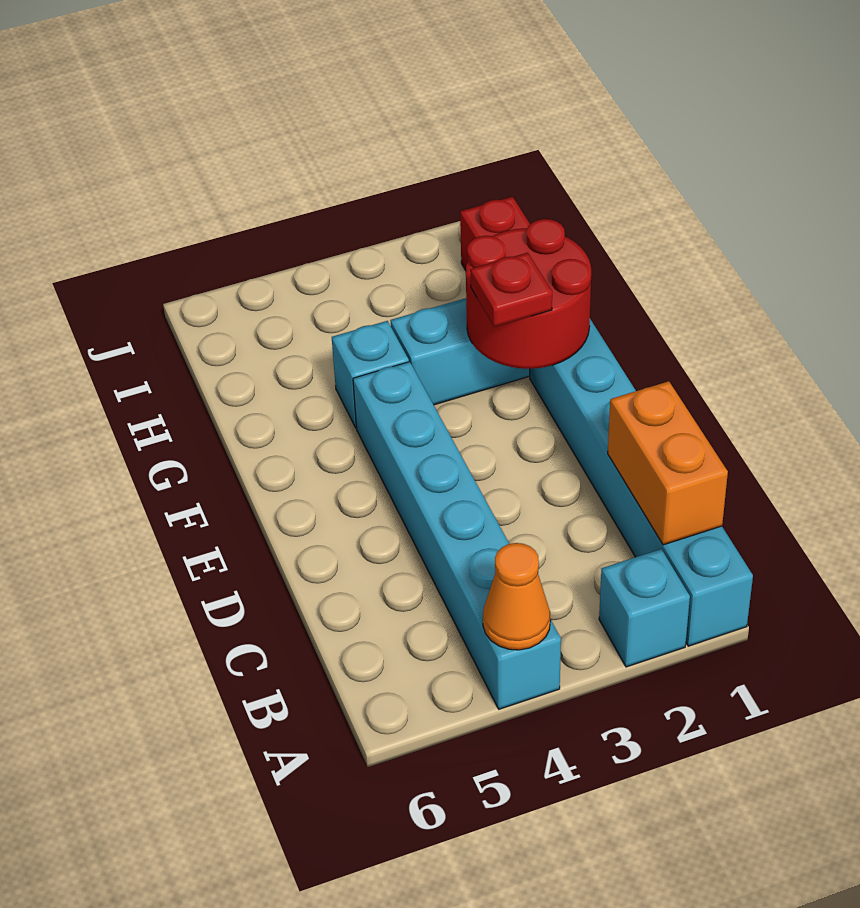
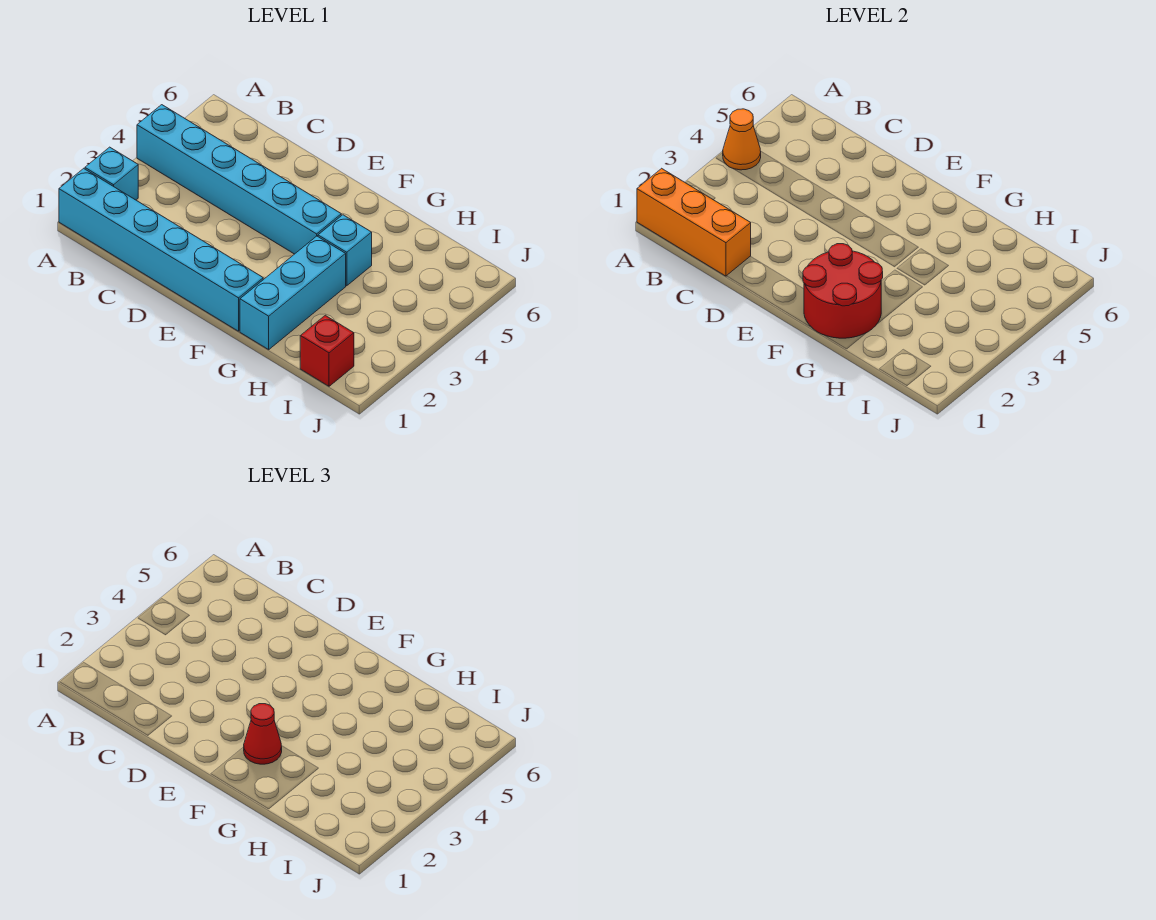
orange brick B1:C1 level 2 -> orange brick A1:C1 level 2
red plate F2 level 3 -> red cone F2 level 3

